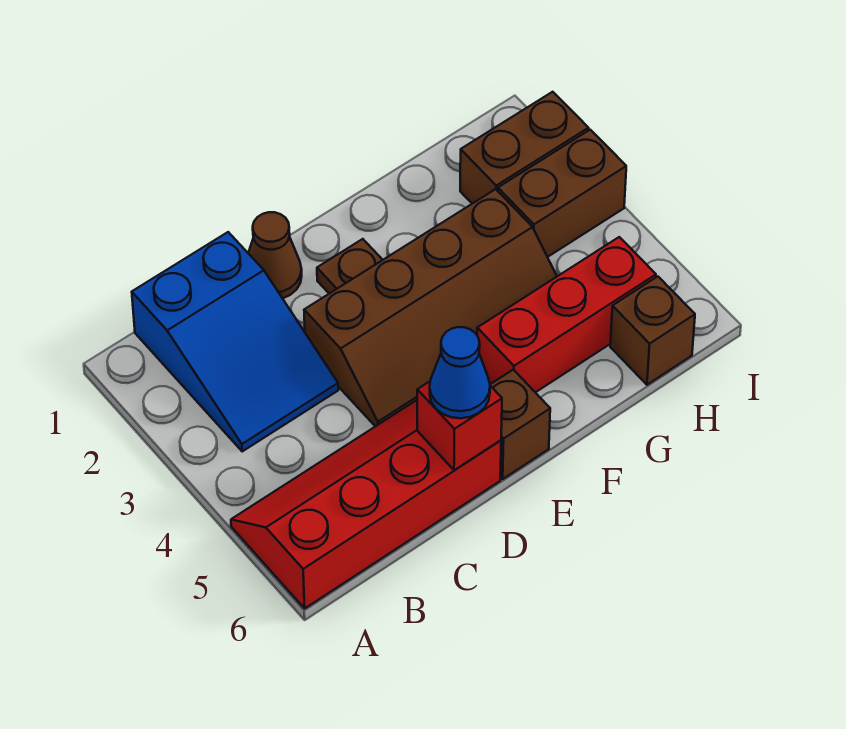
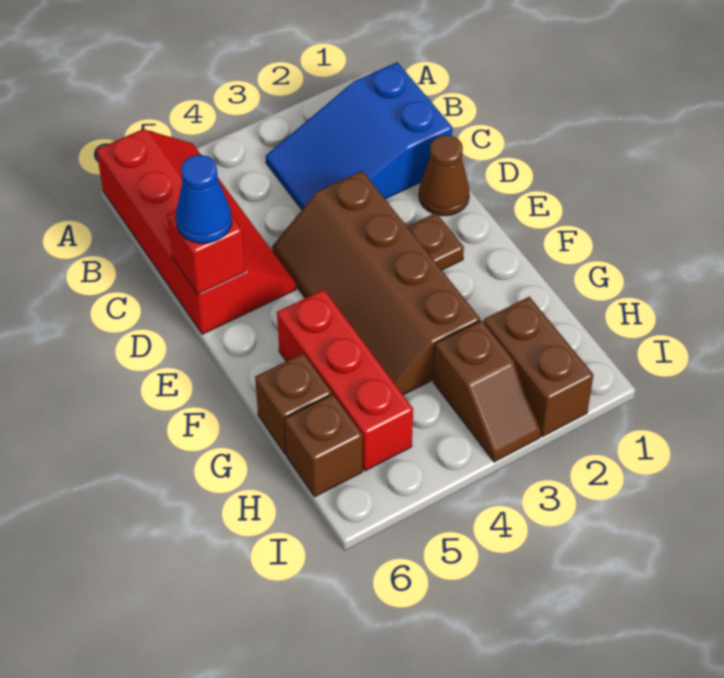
brown brick E6 level 1 -> brown brick G6 level 1
brown brick H3:I3 level 1 -> brown slope H3:I3 level 1 top H

